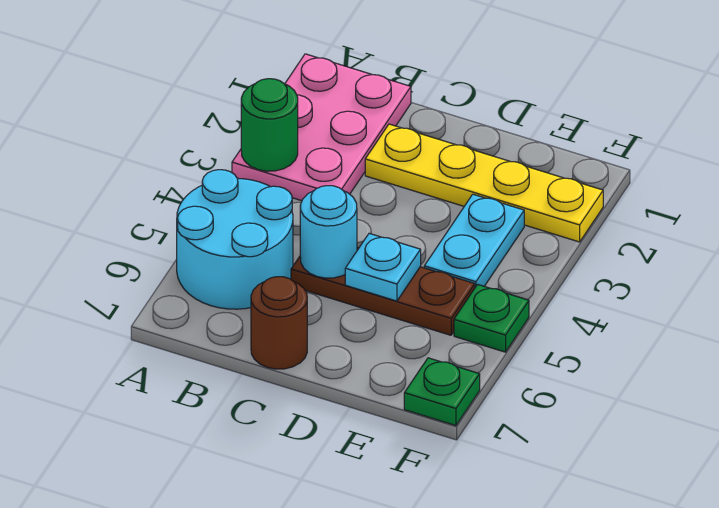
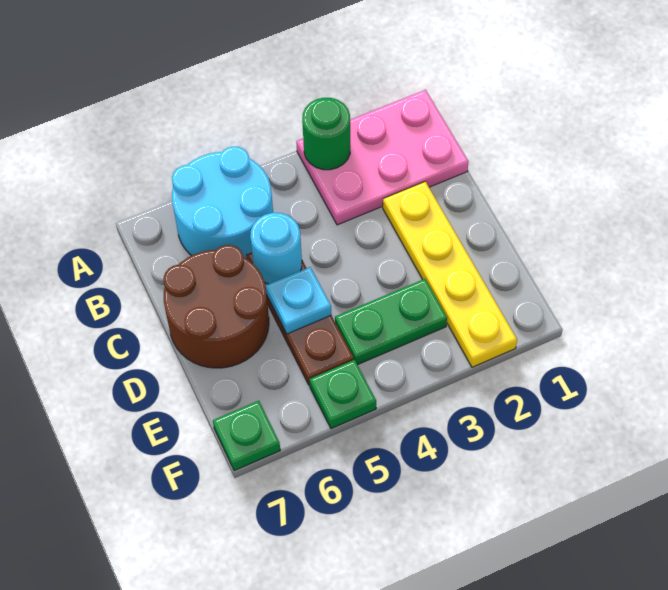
brown round brick C7 level 1 -> brown round brick C6:D7 level 1
cyan plate E3:E4 level 1 -> green plate E3:E4 level 1

